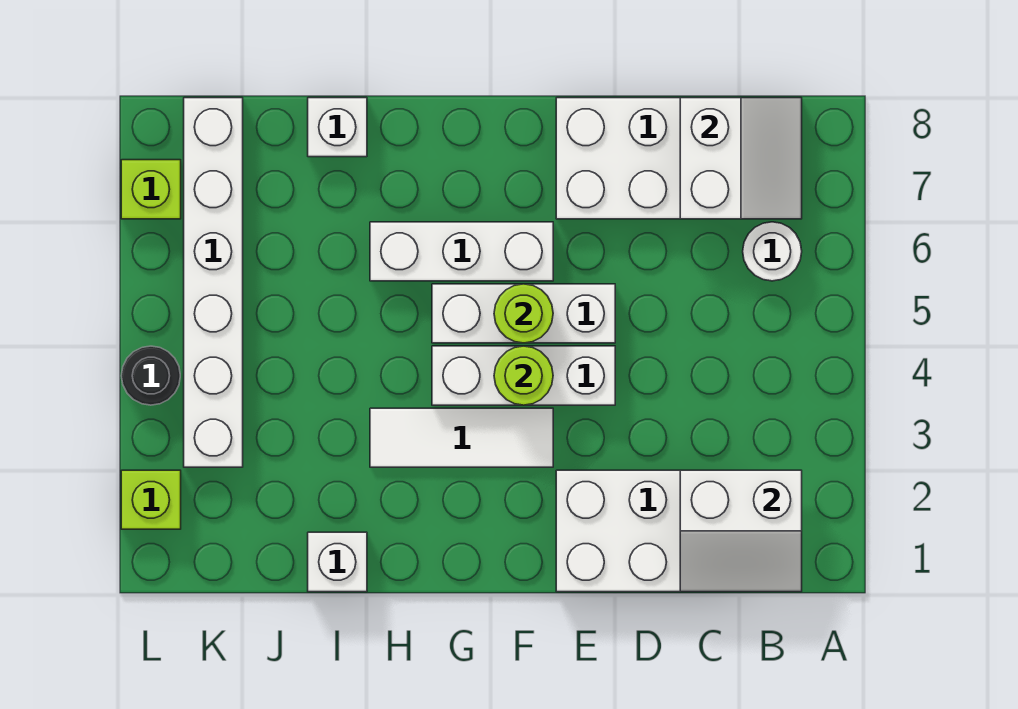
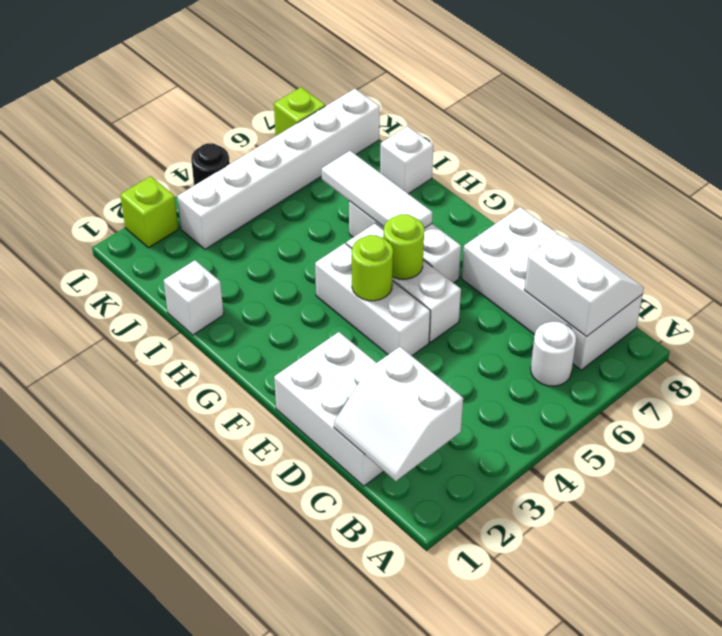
white slope B7:C8 level 2 top C -> white slope B7:C8 level 2 top 7
white tile F3:H3 level 1 -> white tile G6:I6 level 2

